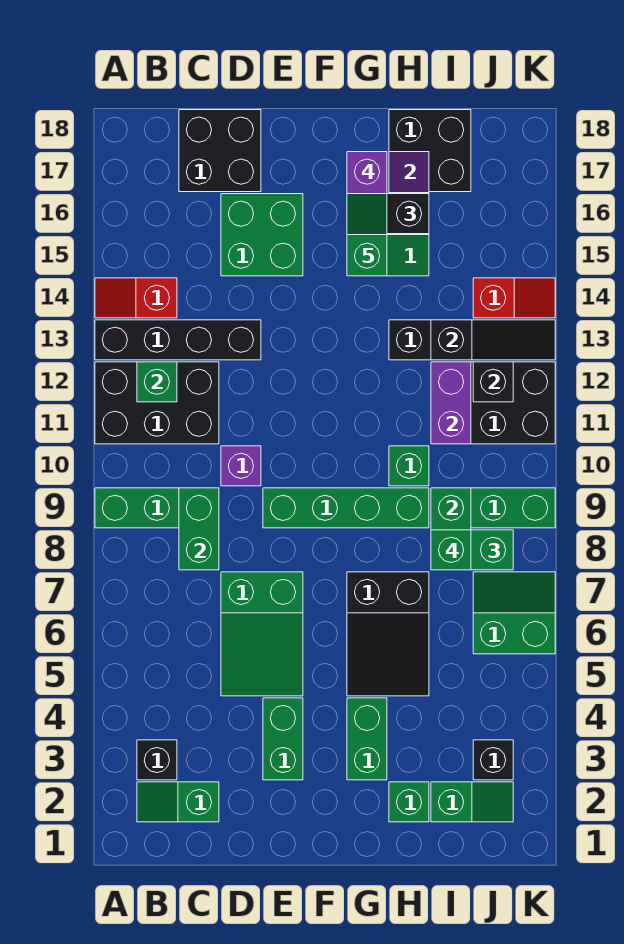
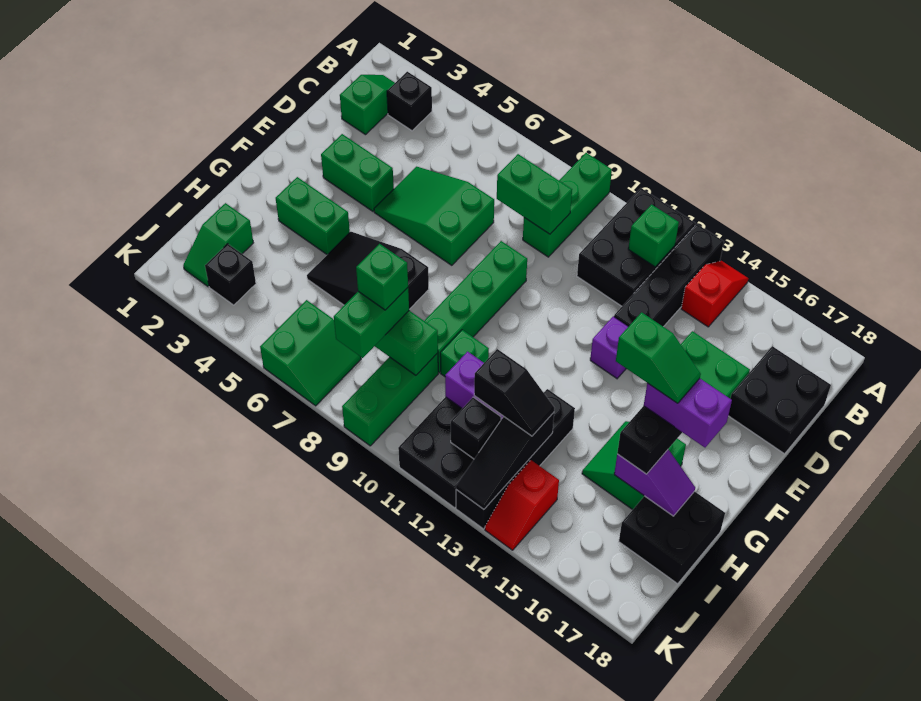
purple brick D10 level 1 -> purple brick E13 level 1
green brick H2 level 1 -> none
none -> black slope I12:I13 level 3 top 12

